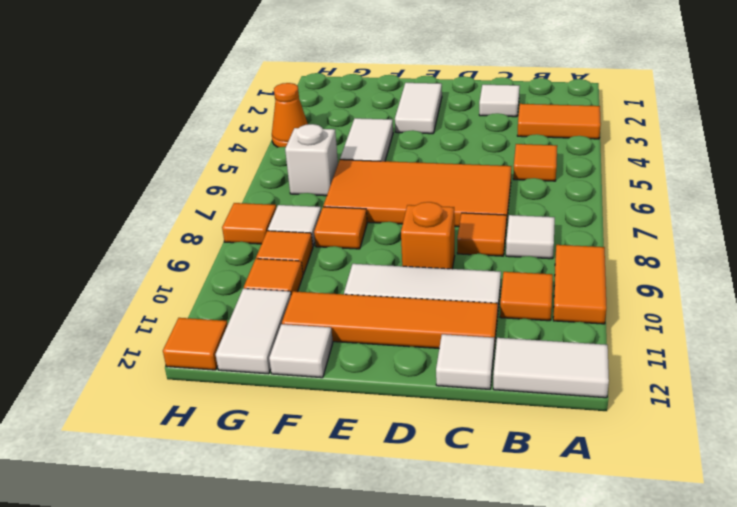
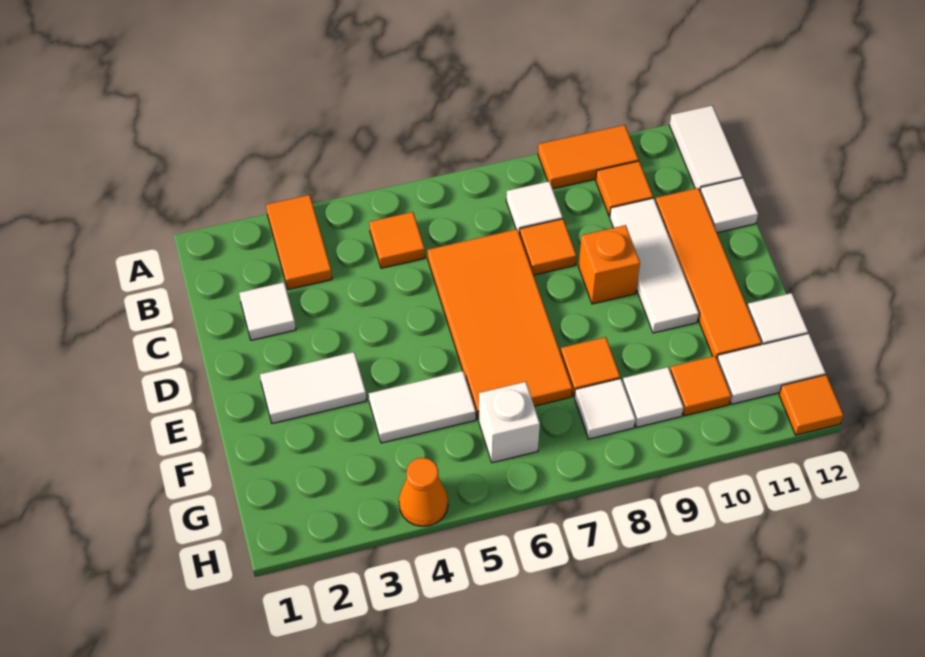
orange tile G9 level 1 -> white tile G9 level 1
orange tile H8 level 1 -> none

